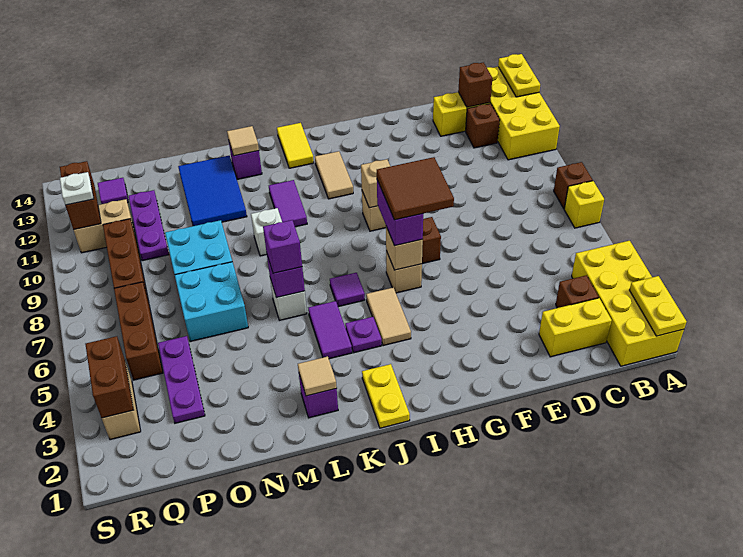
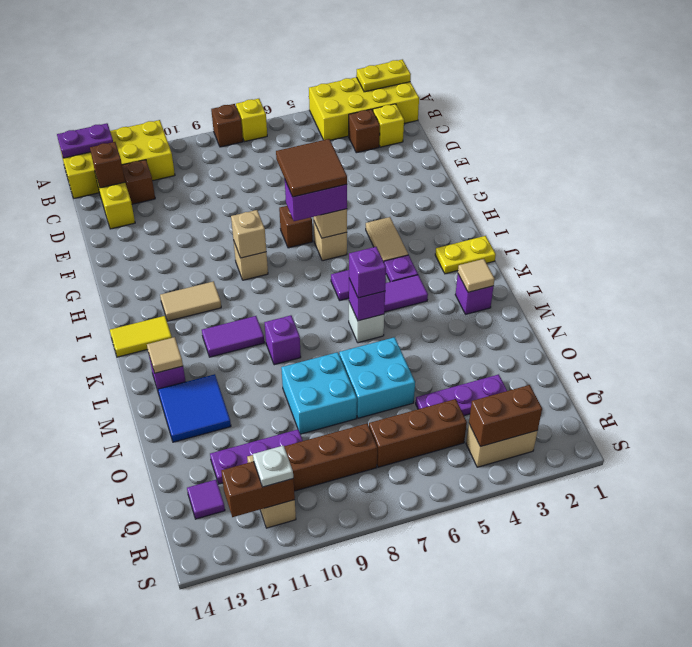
yellow plate A13:A14 level 2 -> purple plate A13:A14 level 2
yellow brick C2:D2 level 1 -> yellow brick C2 level 1
tan tile I4:I5 level 1 -> tan tile H4:I4 level 1
white brick L9 level 1 -> purple brick L9 level 1
blue tile M11:N13 level 1 -> blue tile M12:N13 level 1

